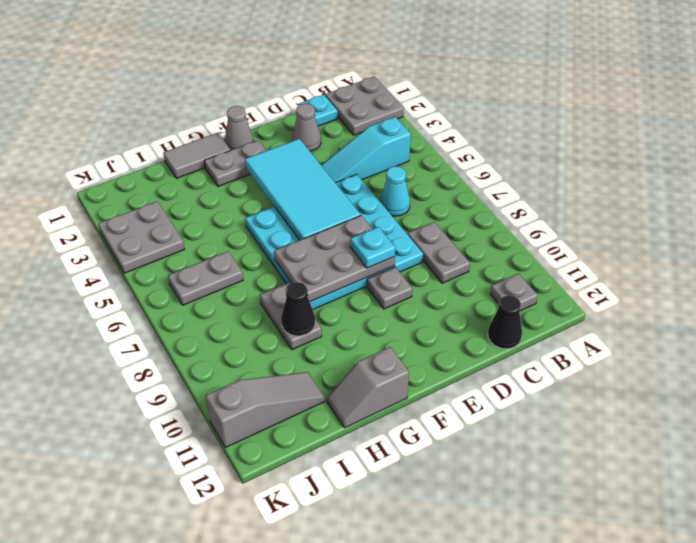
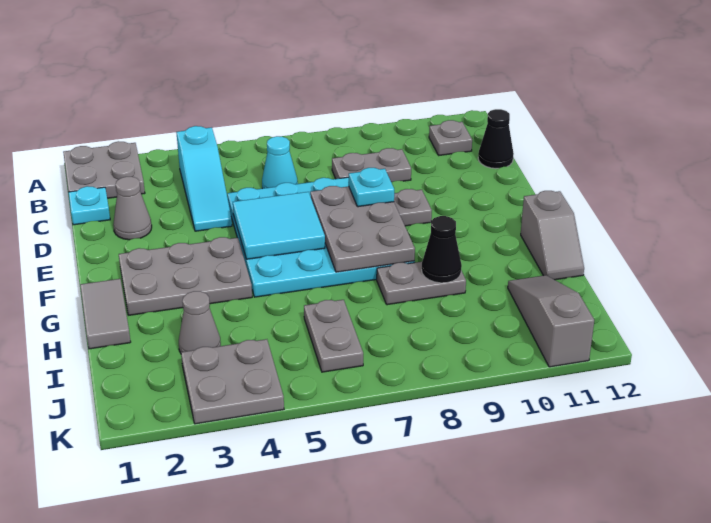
cyan tile E3:F6 level 2 -> cyan tile E5:F6 level 2
grey cone F1 level 1 -> grey cone I3 level 1
grey plate F2:G2 level 1 -> grey plate F2:G4 level 1

